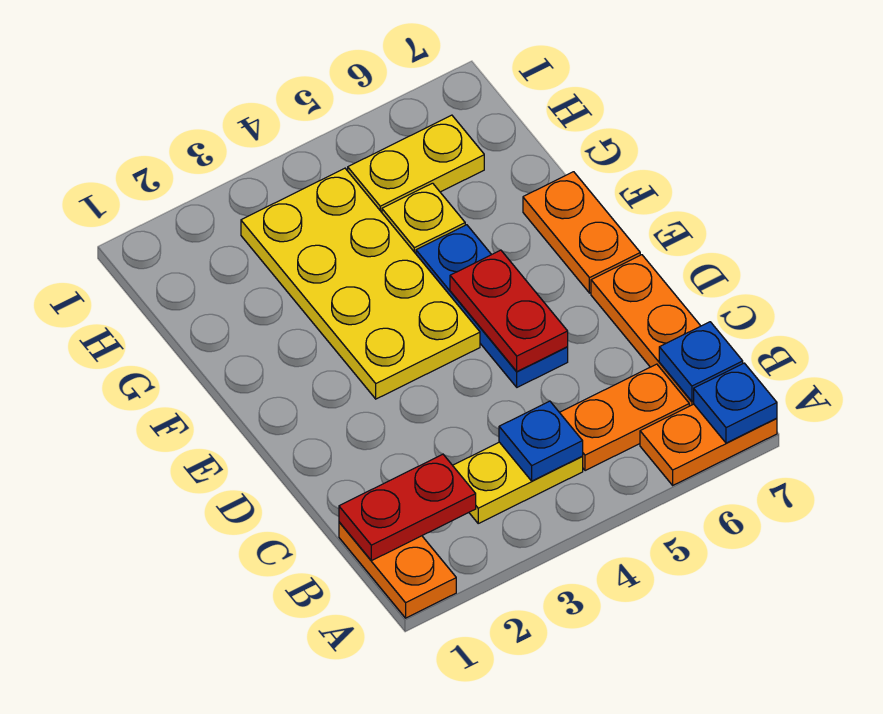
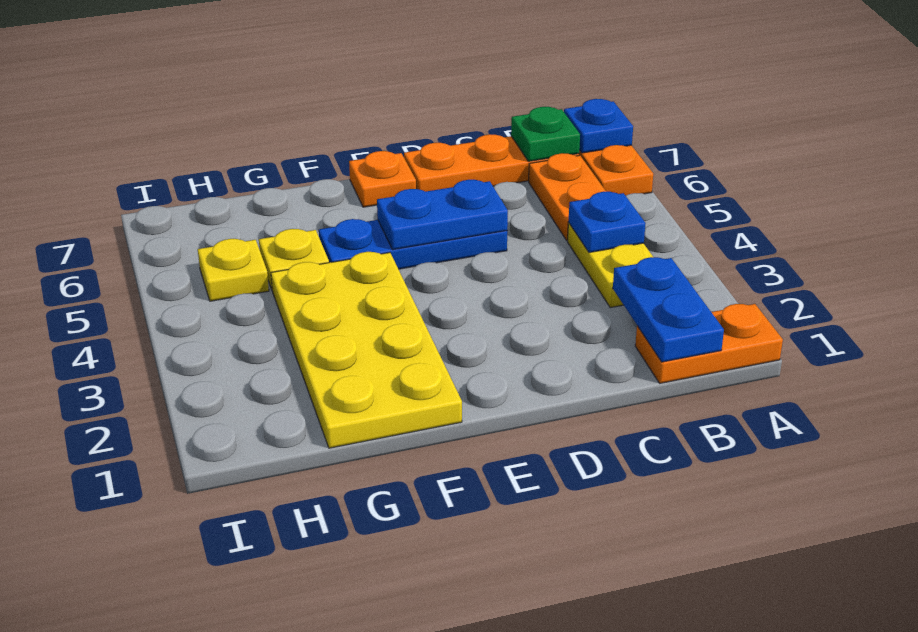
red plate B1:B2 level 2 -> blue plate B1:B2 level 2
blue plate B7 level 2 -> green plate B7 level 2
red plate D5:E5 level 2 -> blue plate D5:E5 level 2
yellow plate E3:H4 level 1 -> yellow plate F1:G4 level 1
orange plate E7:F7 level 1 -> orange plate E7 level 1
yellow plate H5:H6 level 1 -> yellow plate H5 level 1

